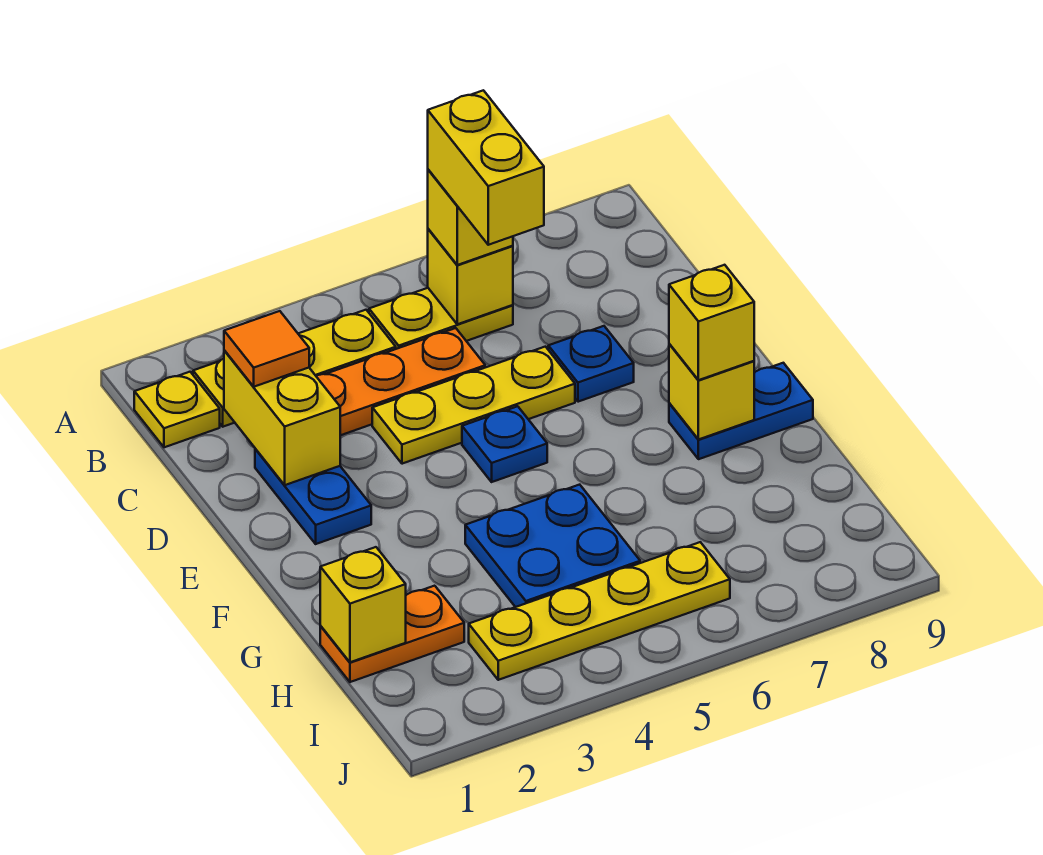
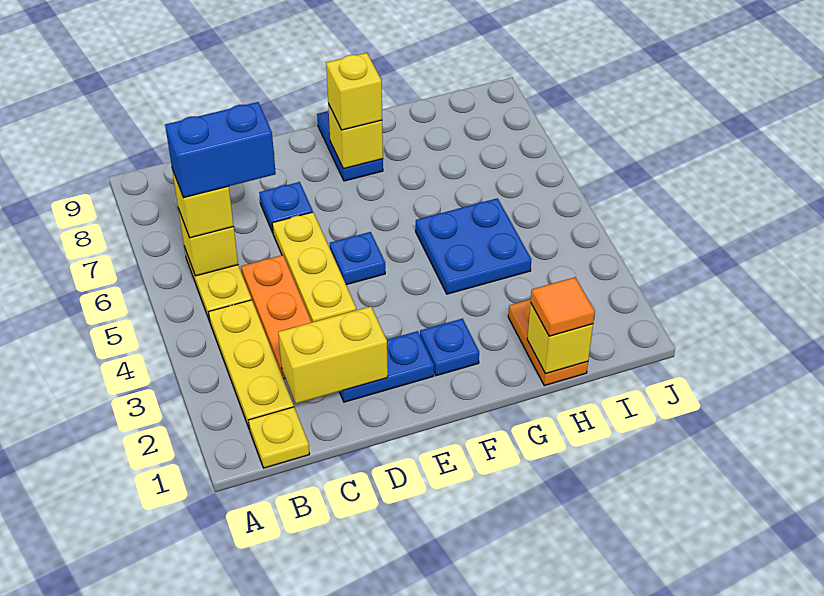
yellow brick B6:C6 level 4 -> blue brick B6:C6 level 4
orange tile C2 level 3 -> orange tile H1 level 3
none -> blue plate F2 level 1
yellow plate I3:I6 level 1 -> none

